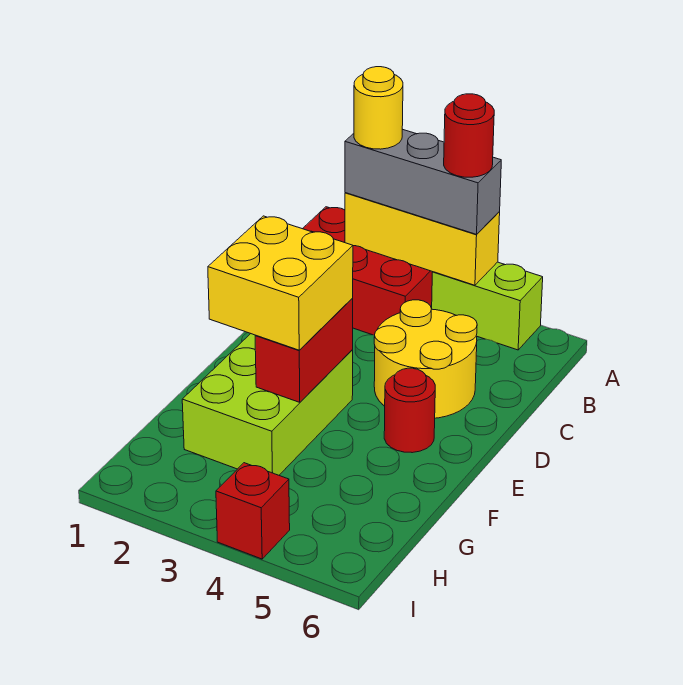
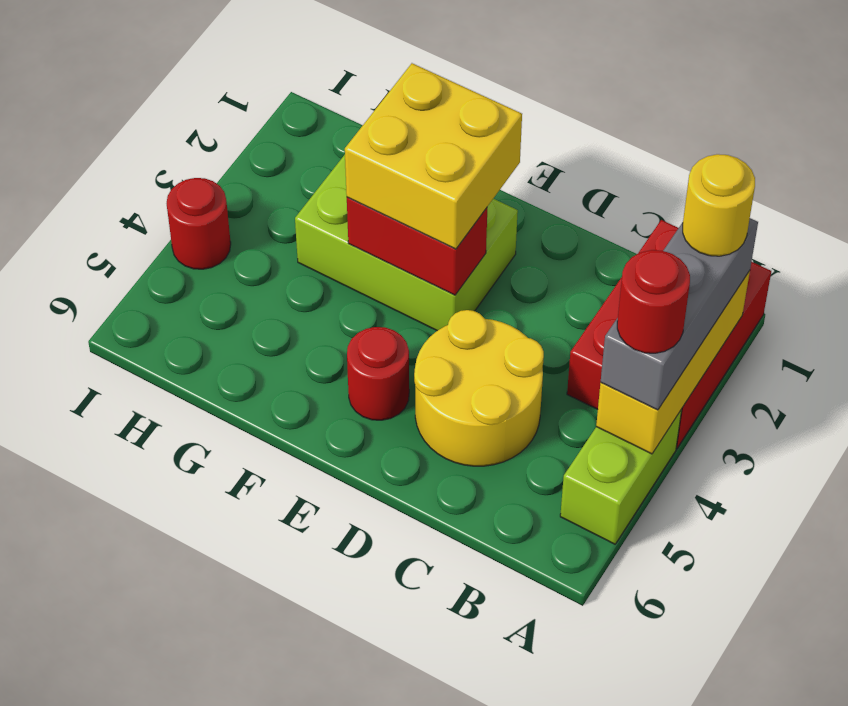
red brick I4 level 1 -> red round brick I4 level 1

